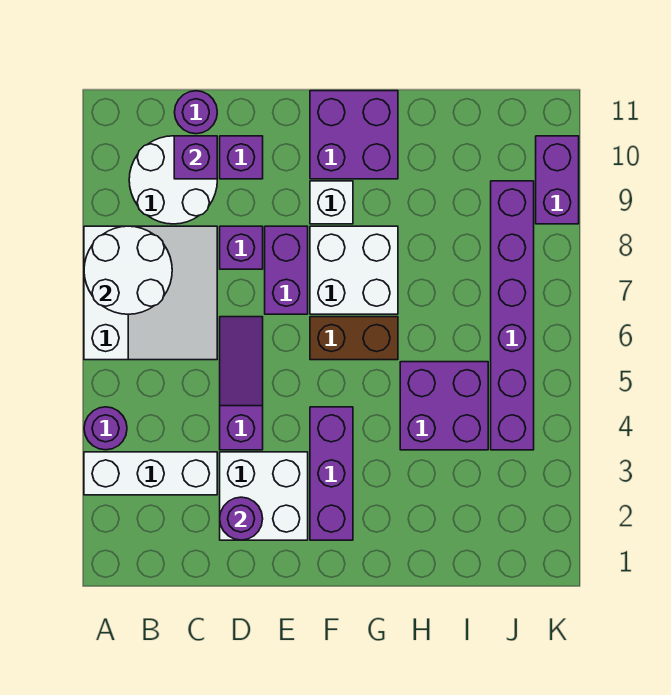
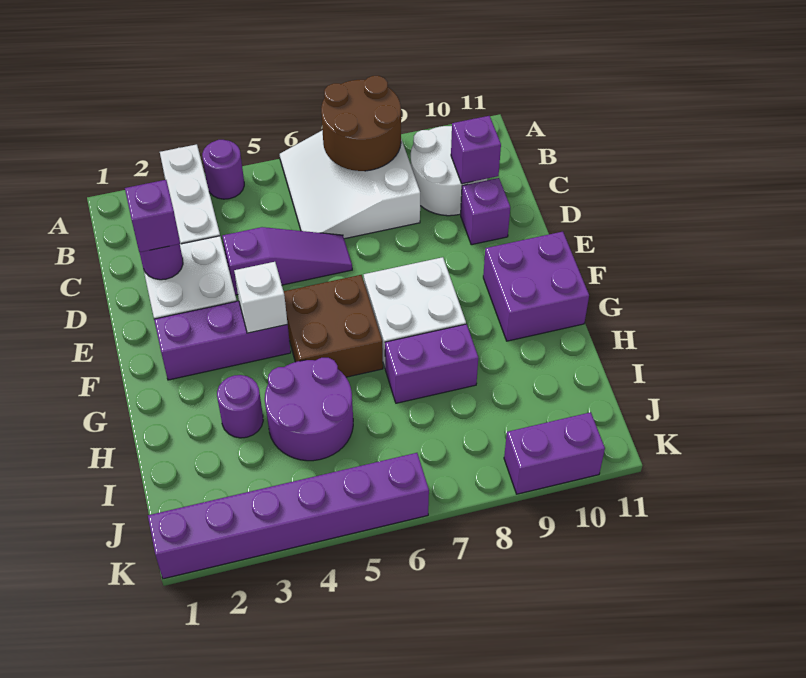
white slope A6:C8 level 1 top A -> white slope A6:C8 level 1 top 8
white round brick A7:B8 level 2 -> brown round brick A7:B8 level 2
purple round brick C11 level 1 -> purple round brick H3 level 1
purple brick D8 level 1 -> purple brick D2 level 3
purple brick E7:E8 level 1 -> purple brick H7:H8 level 1
brown brick F6:G6 level 1 -> brown brick F5:G6 level 1
white brick F9 level 1 -> white brick F4 level 2
purple brick H4:I5 level 1 -> purple round brick H4:I5 level 1
purple brick J4:J9 level 1 -> purple brick K1:K6 level 1

